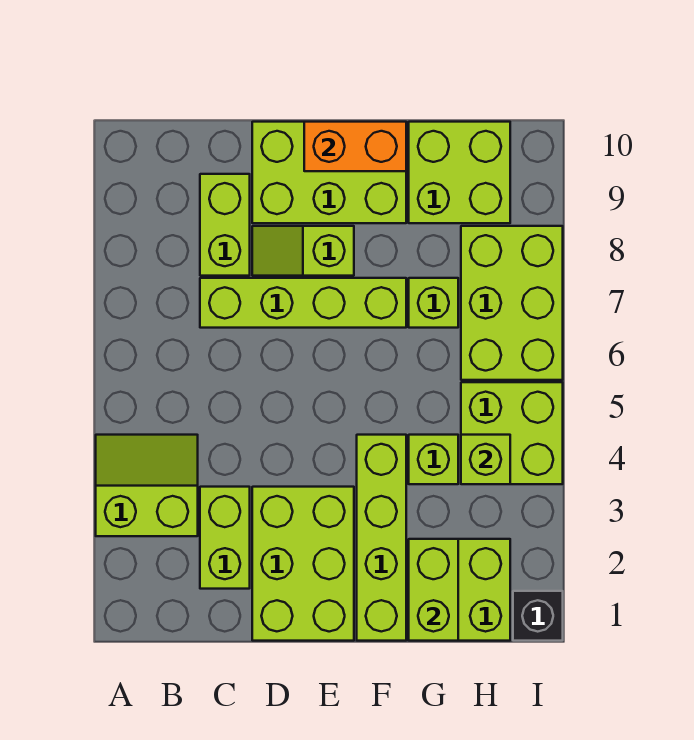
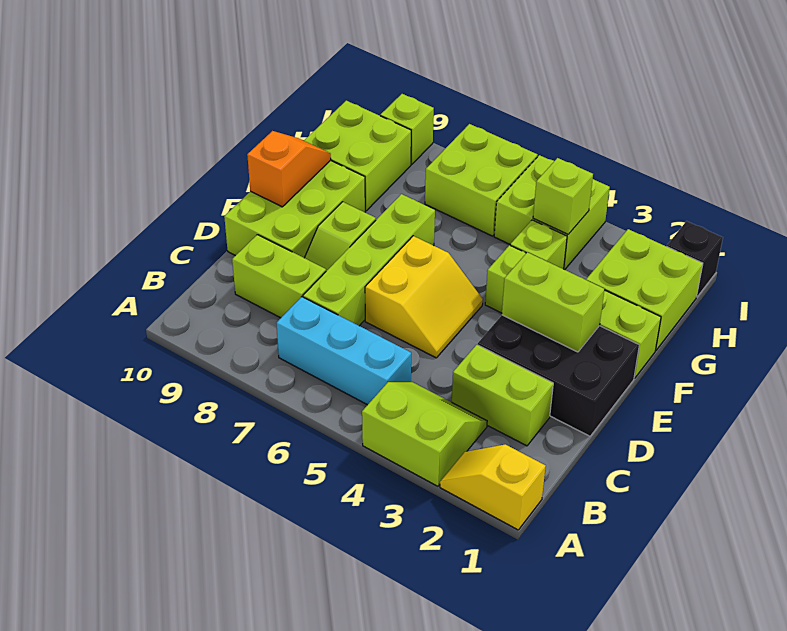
none -> yellow slope A1:A2 level 1 top 1
lime slope A3:B4 level 1 top 3 -> lime slope A3:B4 level 1 top A
none -> cyan brick B5:B7 level 1
lime brick D1:E3 level 1 -> black brick D1:E3 level 1
none -> yellow slope D5:E6 level 1 top 6
orange brick E10:F10 level 2 -> orange slope E10:F10 level 2 top E
lime brick G1:G2 level 2 -> lime brick E2:E3 level 2
lime brick G7 level 1 -> lime brick I9 level 1
lime brick H6:I8 level 1 -> lime brick H6:I7 level 1

